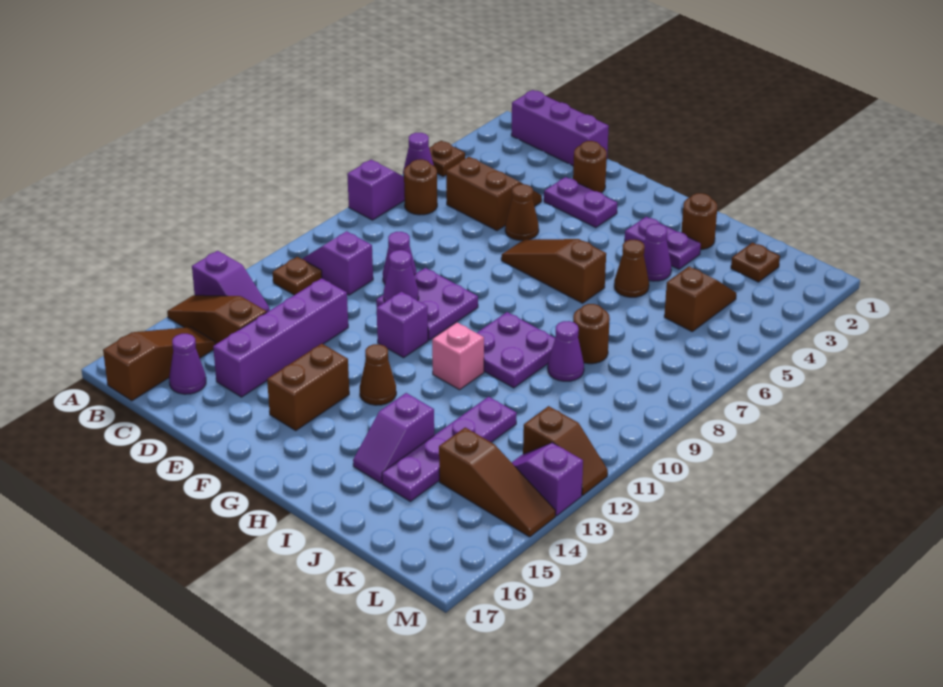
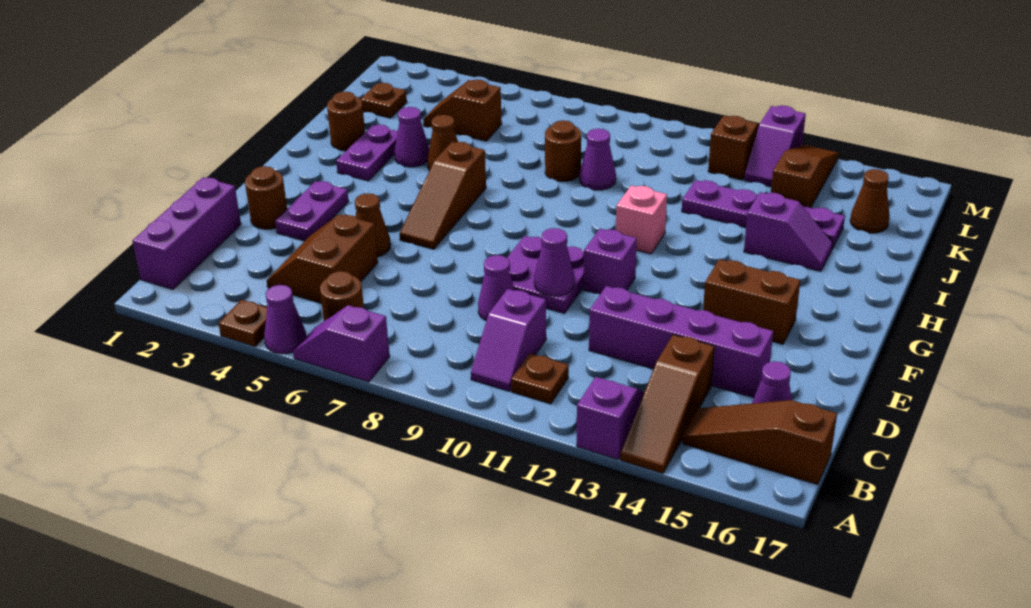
brown cone G13 level 1 -> brown cone K16 level 1
purple plate H9:I10 level 1 -> none

